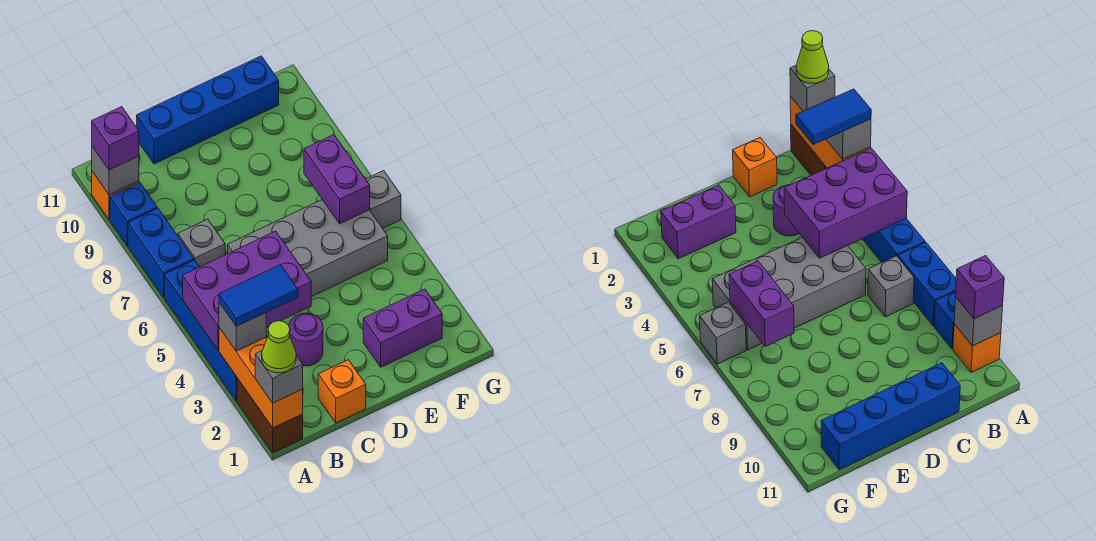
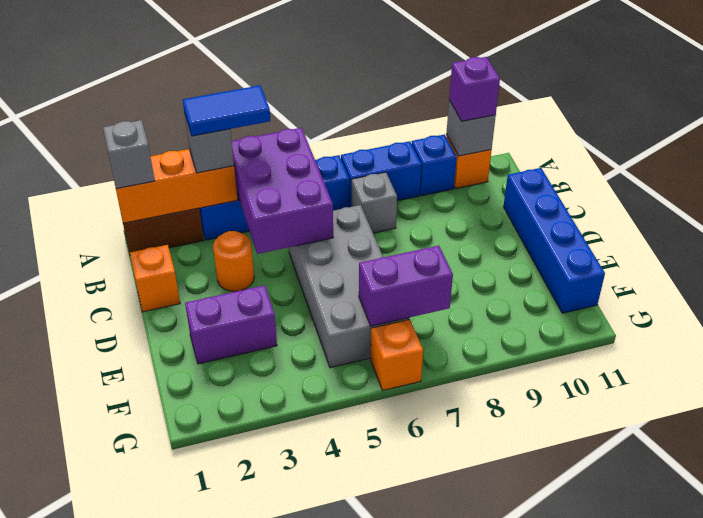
lime cone A1 level 4 -> none
blue tile A3:B3 level 4 -> blue tile A3:A4 level 4
purple round brick C3 level 1 -> orange round brick C3 level 1
purple brick E2:F2 level 1 -> purple brick E2:E3 level 1
grey brick G6 level 1 -> orange brick G6 level 1

